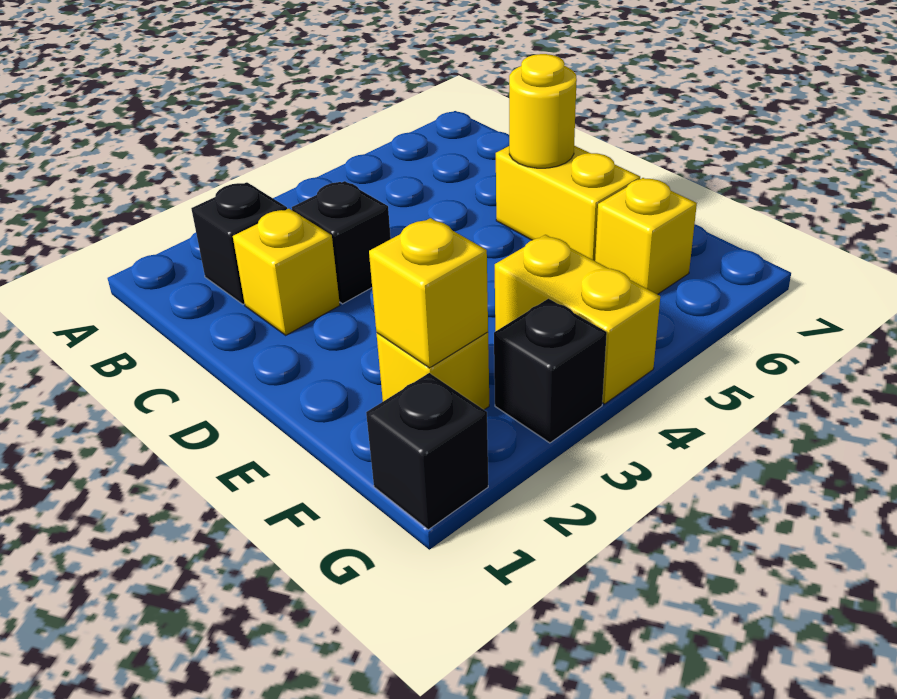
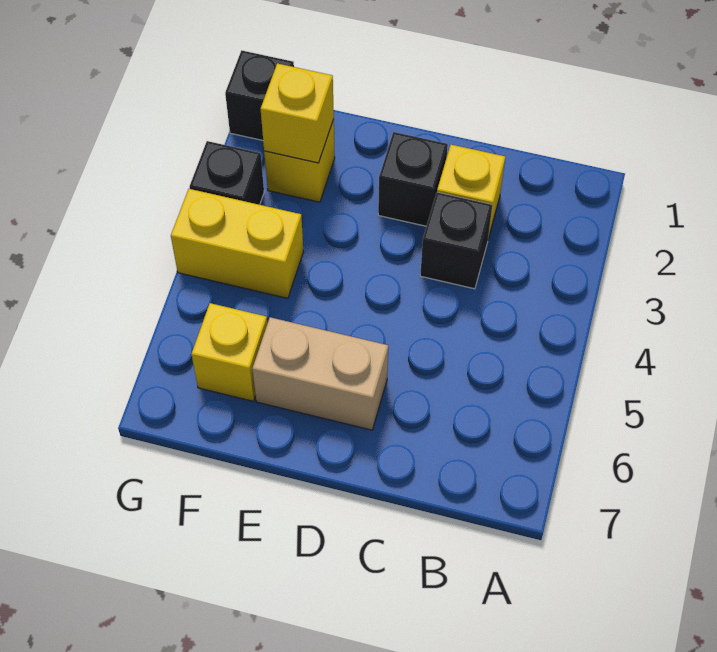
black brick B2 level 1 -> black brick D2 level 1
yellow brick D6:E6 level 1 -> tan brick D6:E6 level 1
yellow round brick D6 level 2 -> none

